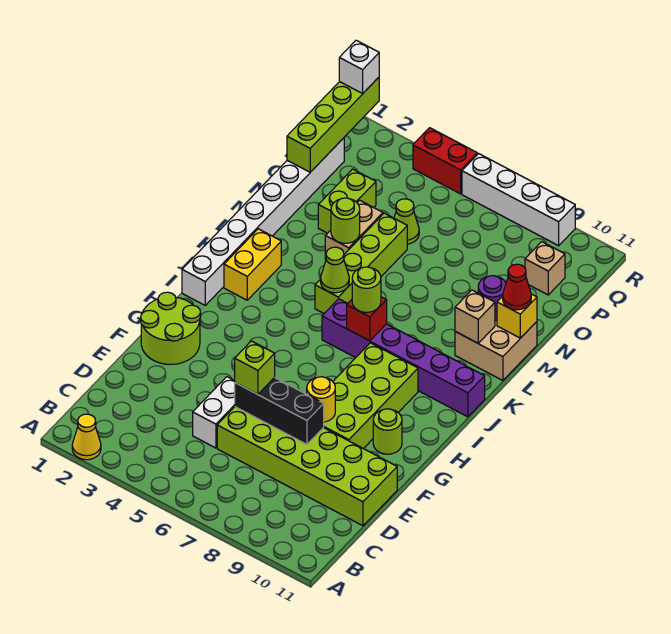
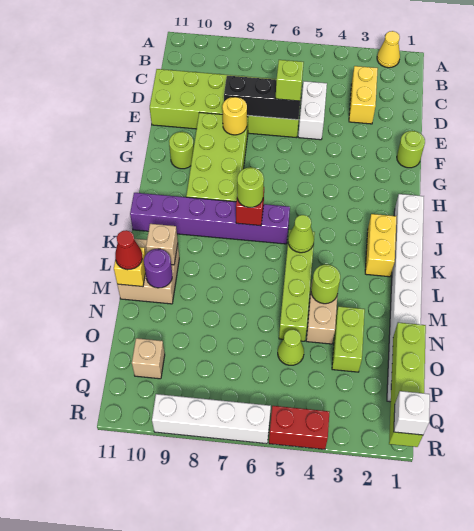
none -> yellow brick C3:D3 level 1
lime round brick F1:G2 level 1 -> lime round brick F1 level 1

